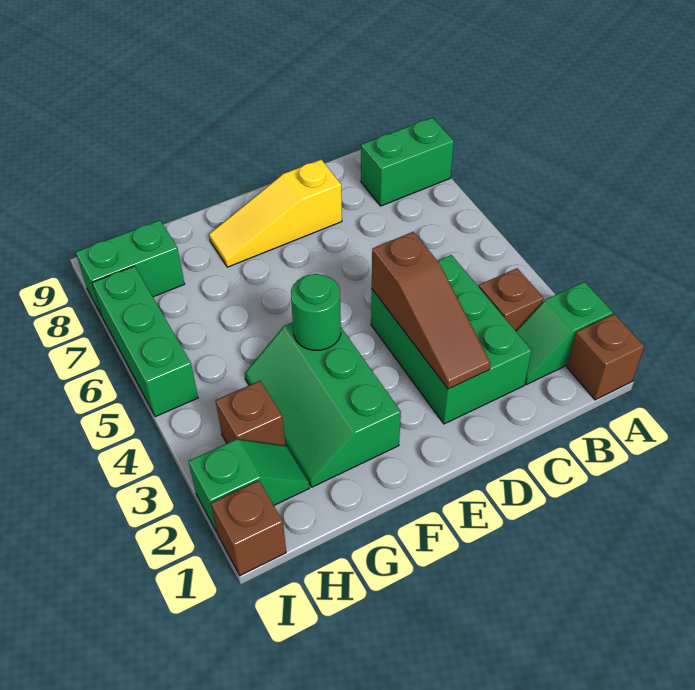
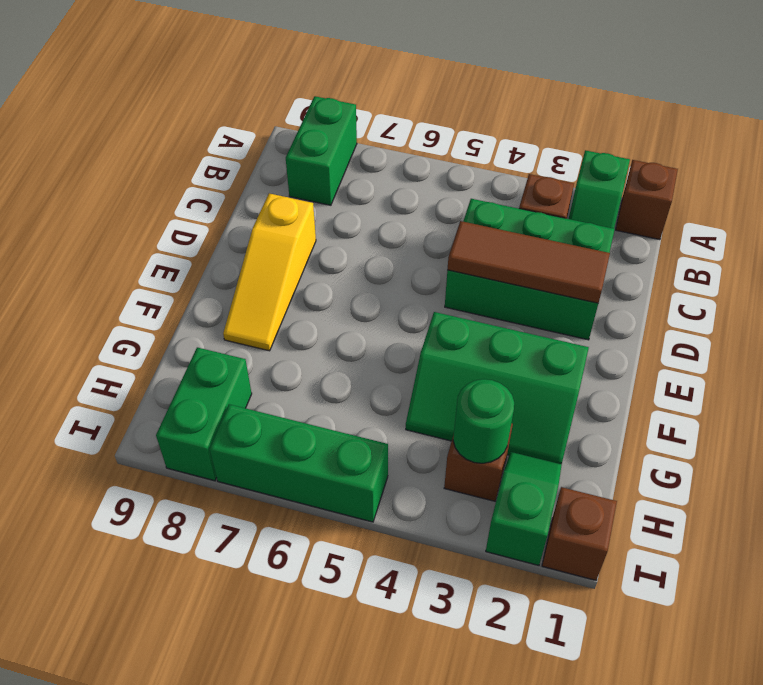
brown slope D2:D4 level 2 top 4 -> brown tile D2:D4 level 2
green round brick F4 level 2 -> green round brick H3 level 2

